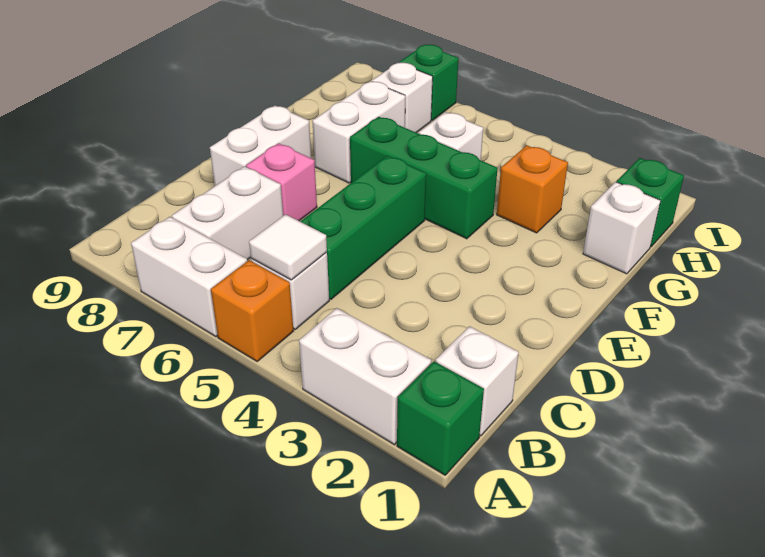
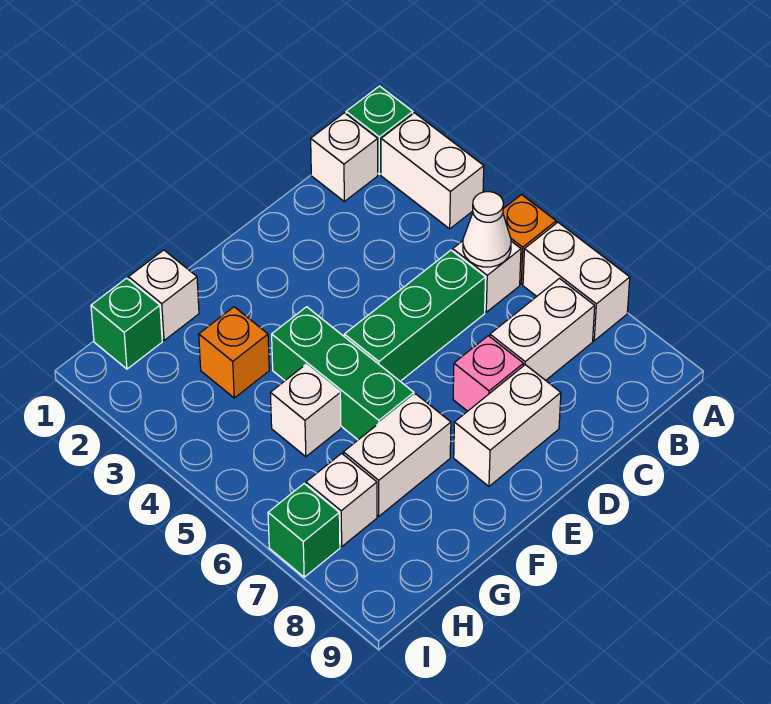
white tile B5 level 2 -> white cone B5 level 2

